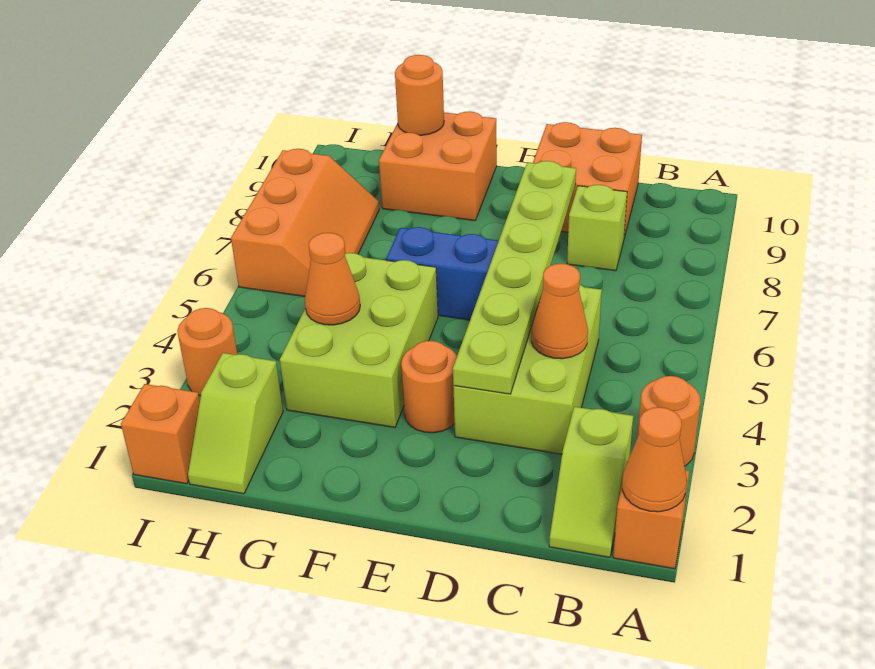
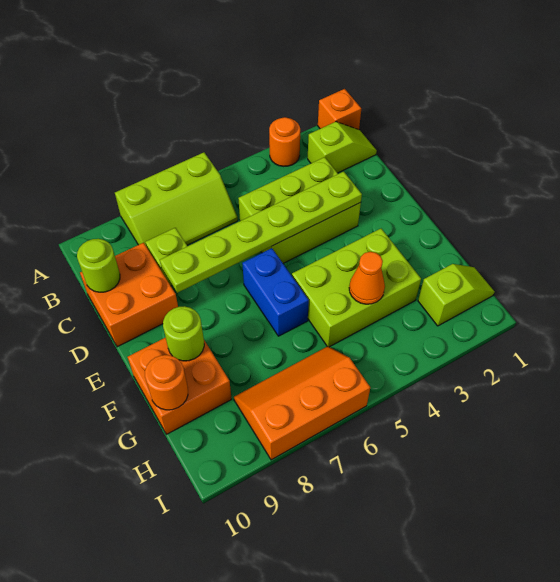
orange cone A1 level 2 -> none
none -> lime slope A6:B8 level 1 top A
orange cone C4 level 2 -> none
none -> lime round brick C10 level 2
orange round brick E3 level 1 -> none
none -> lime round brick F9 level 2
orange brick I1 level 1 -> none
orange round brick I3 level 1 -> none

